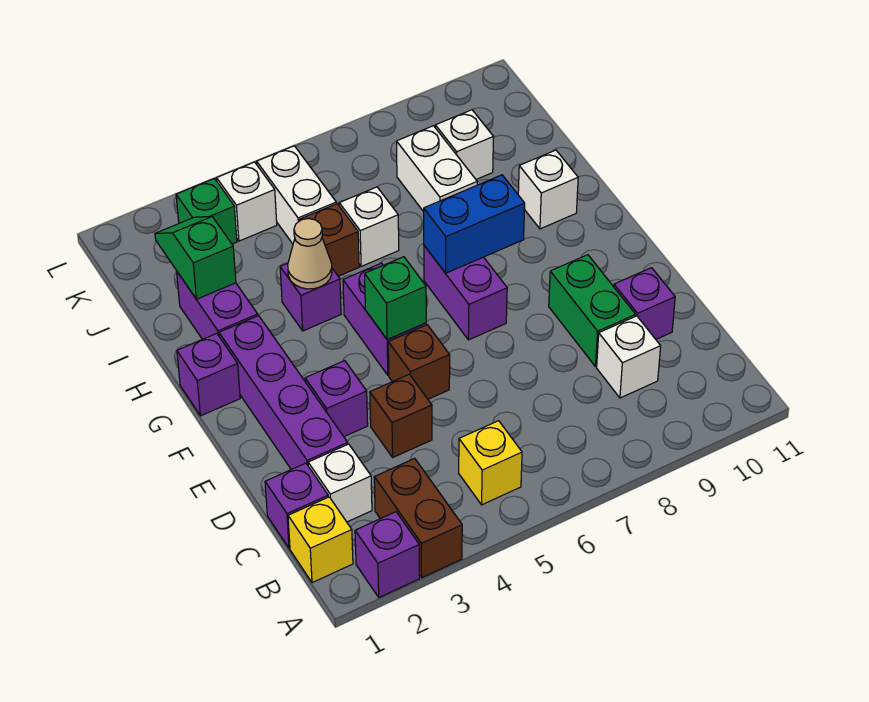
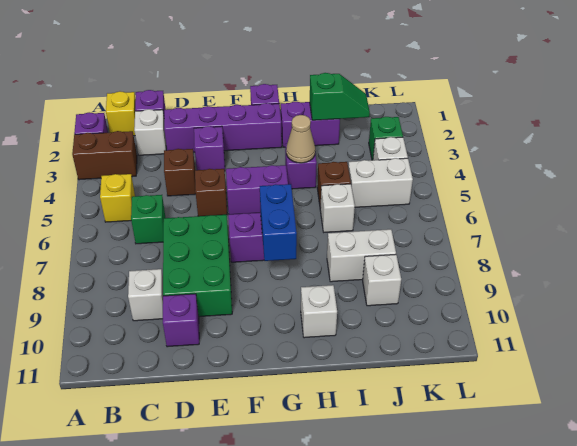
green brick D9:E9 level 1 -> green brick D7:E9 level 1
green brick F5 level 2 -> green brick C6 level 1

